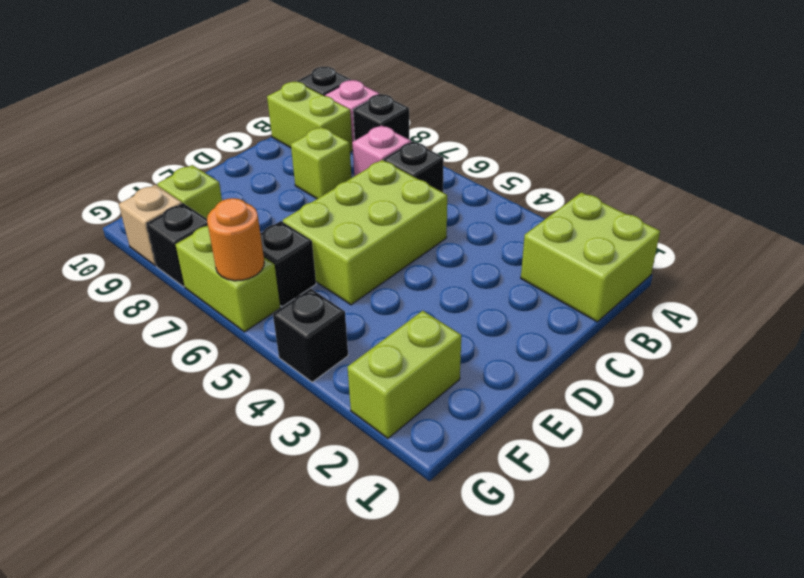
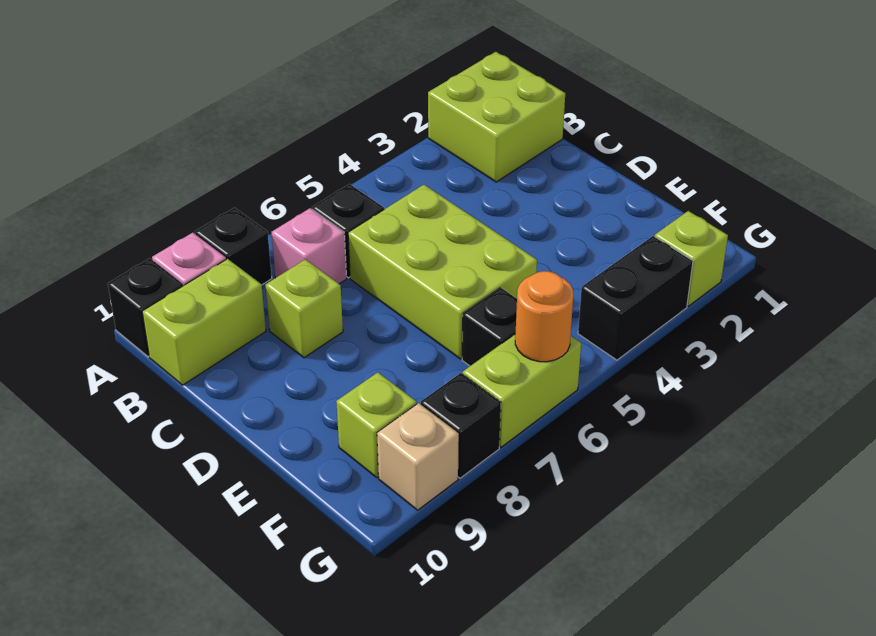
lime brick F2:G2 level 1 -> lime brick G2 level 1
black brick G4 level 1 -> black brick G3:G4 level 1

